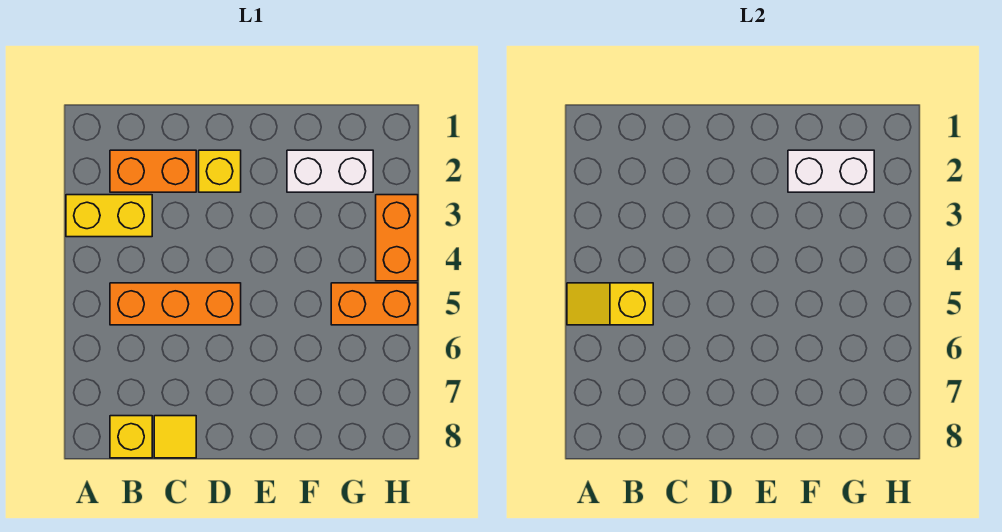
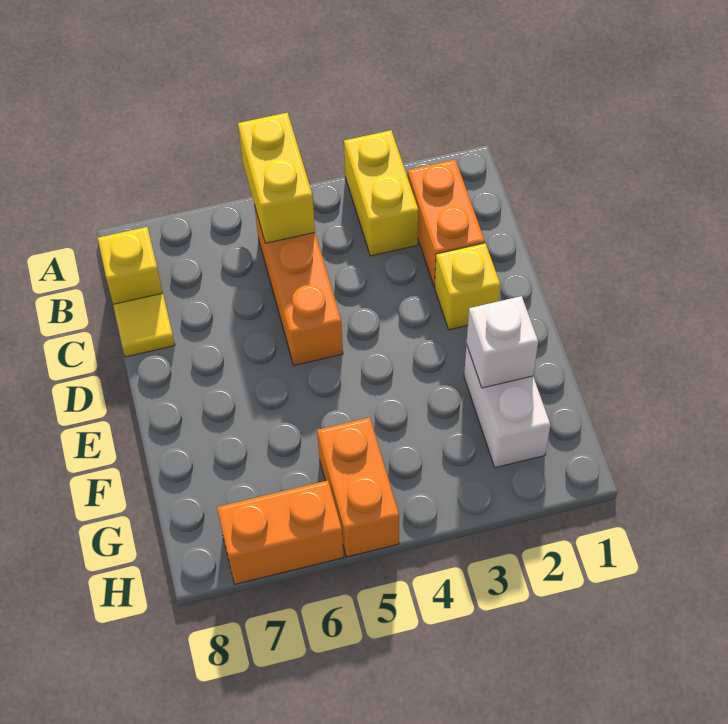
yellow slope A5:B5 level 2 top B -> yellow brick A5:B5 level 2
white brick F2:G2 level 2 -> white brick F2 level 2
orange brick H3:H4 level 1 -> orange brick H6:H7 level 1

